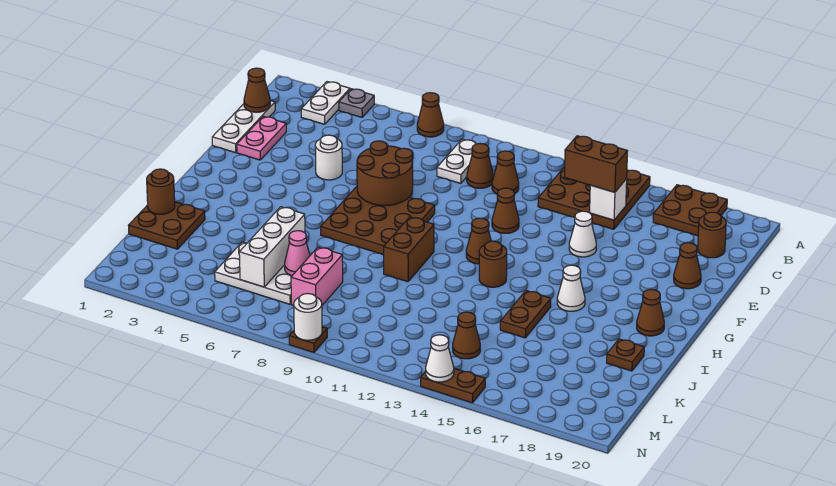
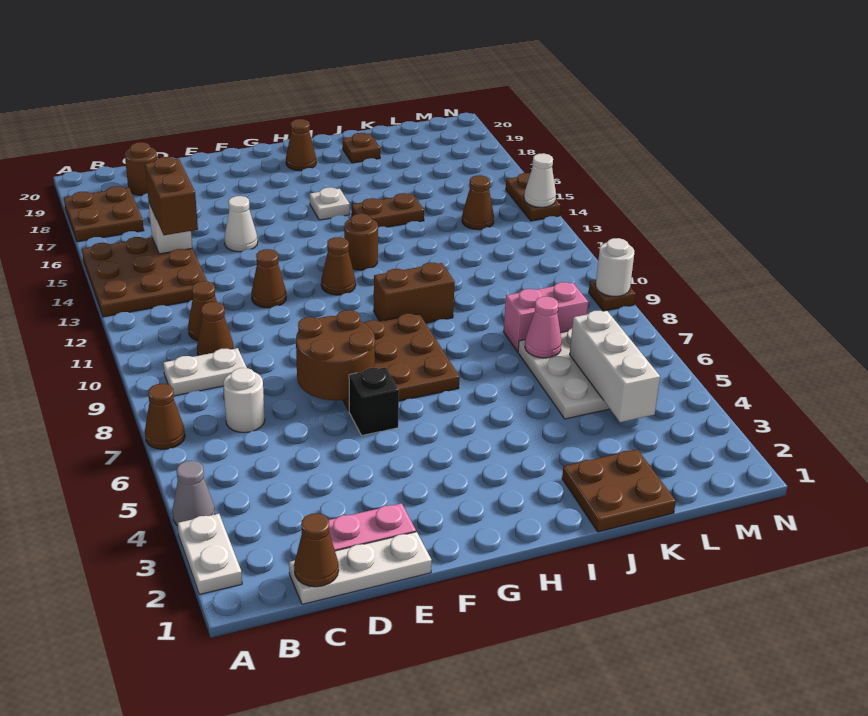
white plate A3:B3 level 1 -> white plate A2:A3 level 1
grey plate A4 level 1 -> grey cone A4 level 1
white round brick E5 level 1 -> white round brick C7 level 1
brown cone E19 level 1 -> none
none -> black brick F6 level 1
white cone H16 level 1 -> white plate H16 level 1
brown round brick J1 level 2 -> none
white brick J6:L6 level 2 -> white brick L4:L6 level 2

